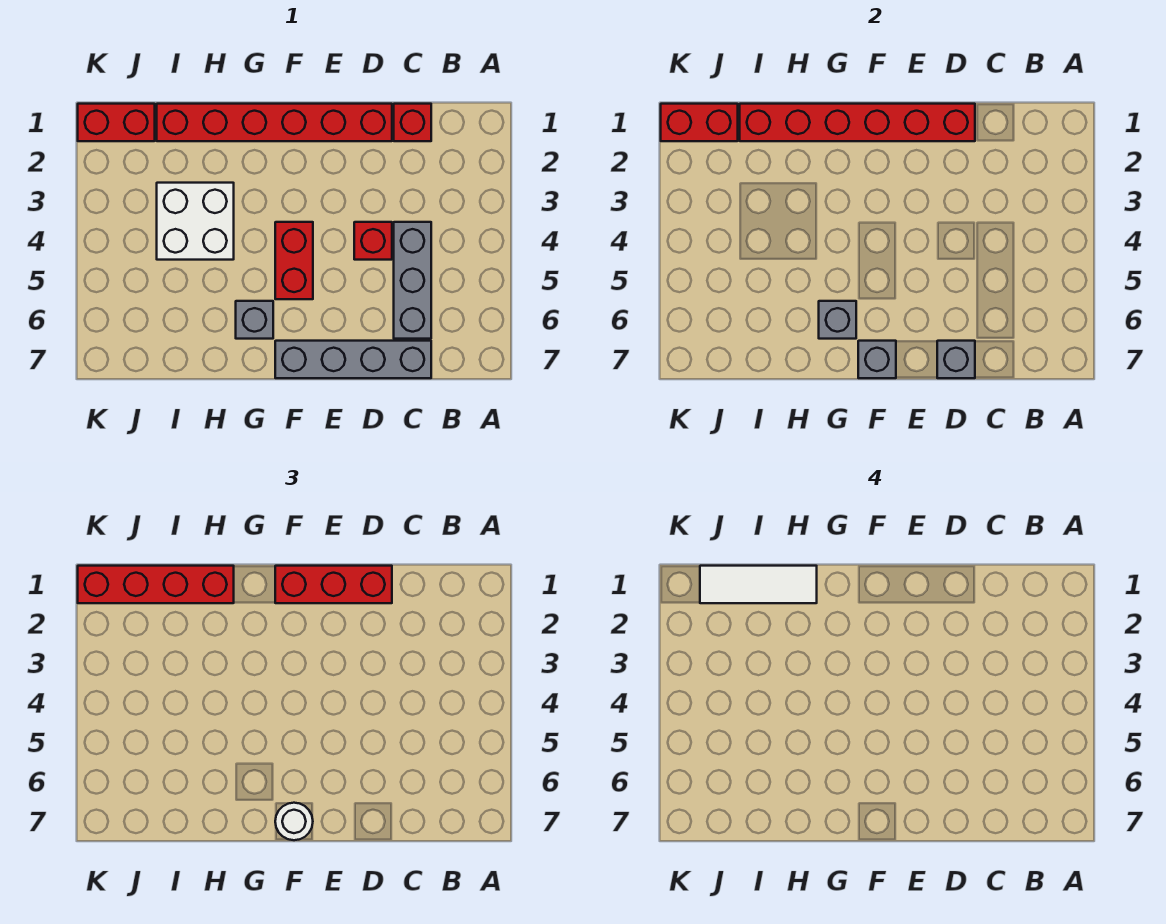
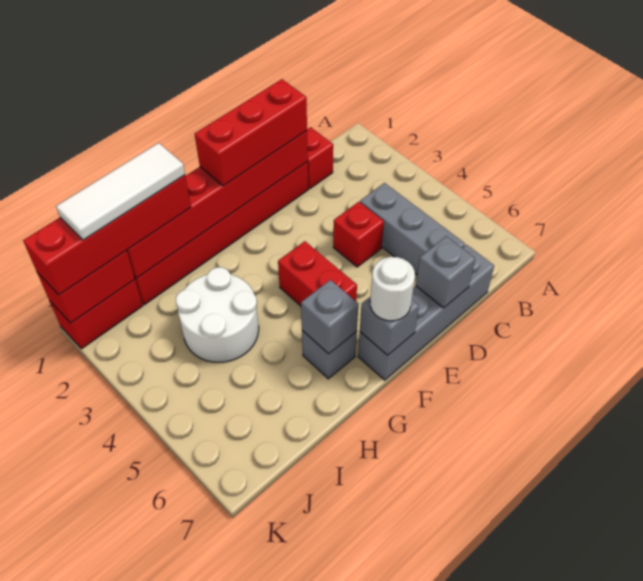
white brick H3:I4 level 1 -> white round brick H3:I4 level 1

